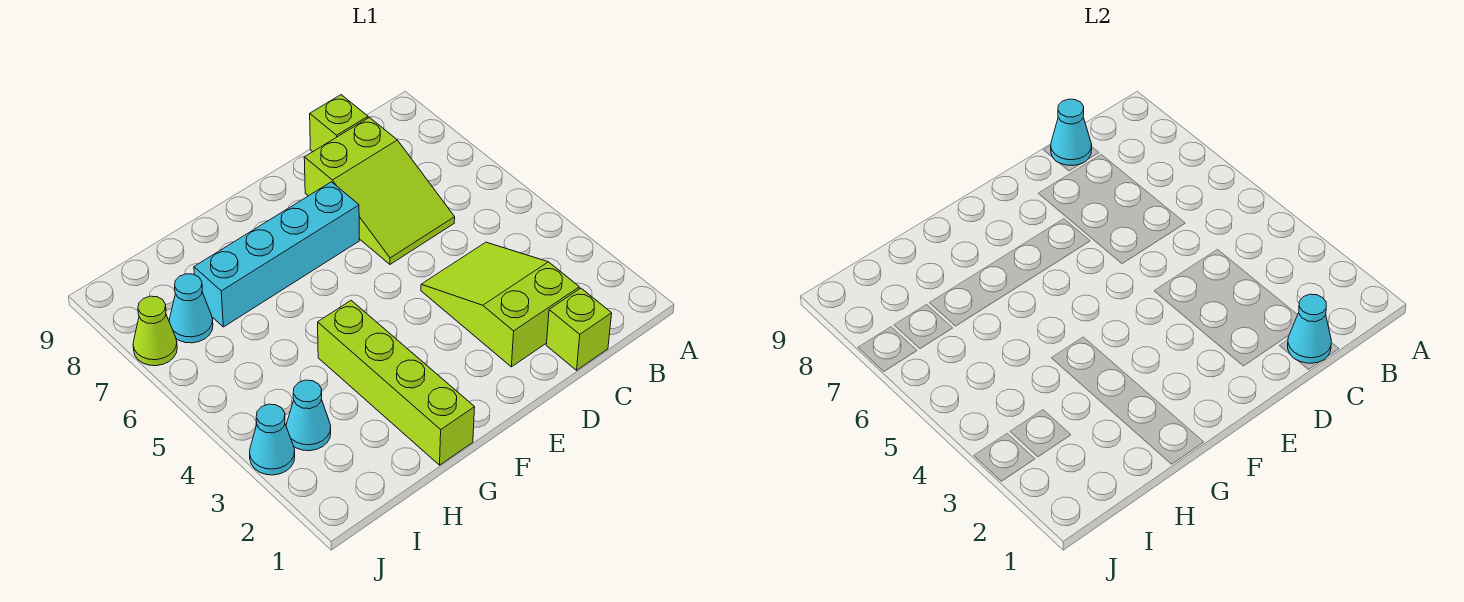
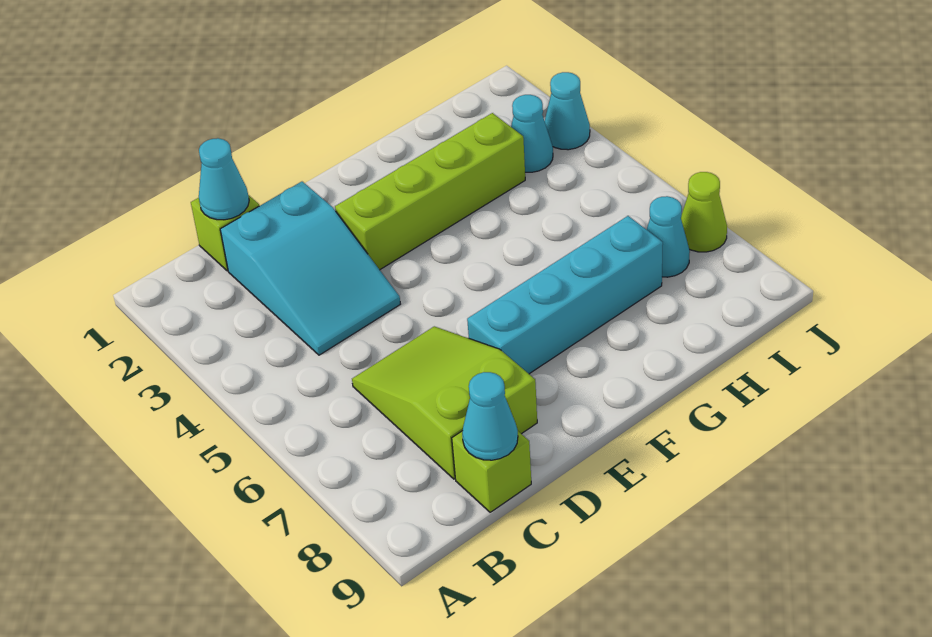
lime slope C2:D4 level 1 top 2 -> cyan slope C2:D4 level 1 top 2
lime brick G1:G4 level 1 -> lime brick E3:H3 level 1

